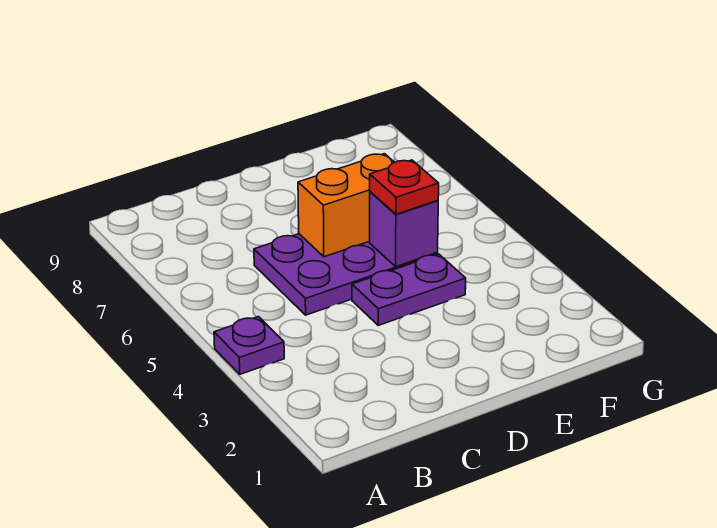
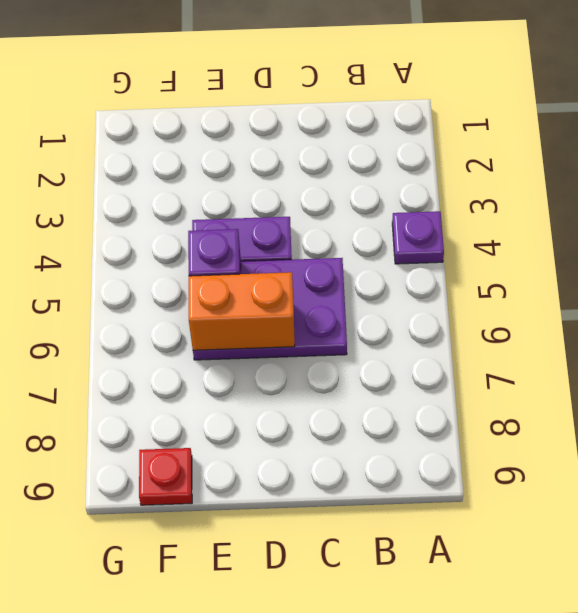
red plate E5 level 3 -> red plate F9 level 1

